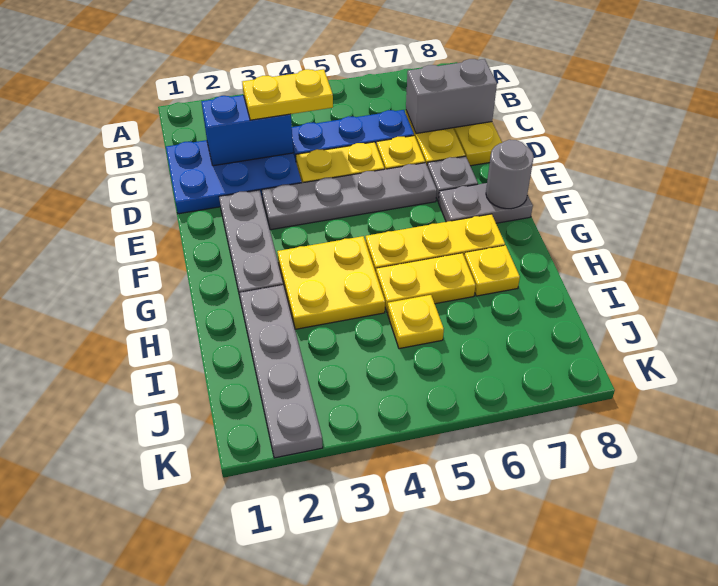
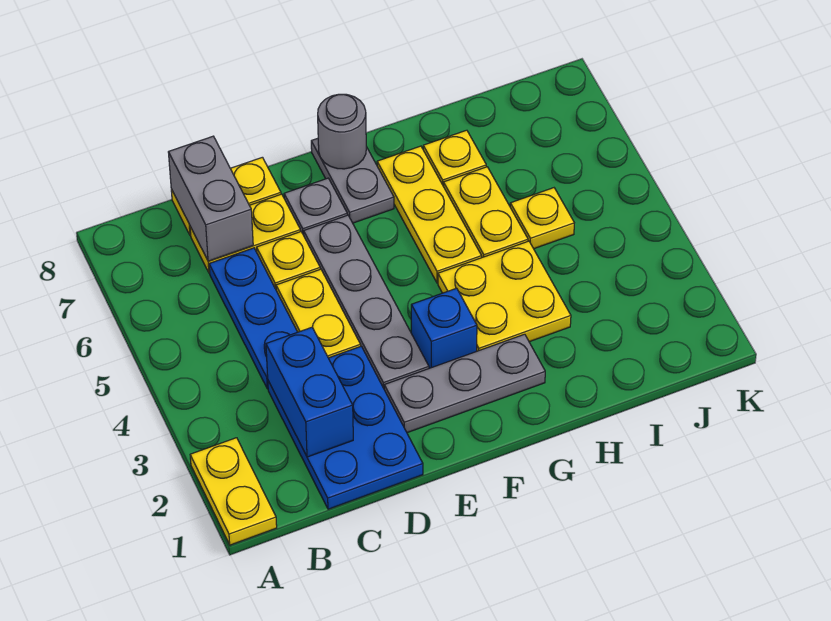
yellow plate C3:C4 level 3 -> yellow plate A1:A2 level 1
none -> blue brick F3 level 1
grey plate H2:K2 level 1 -> none

